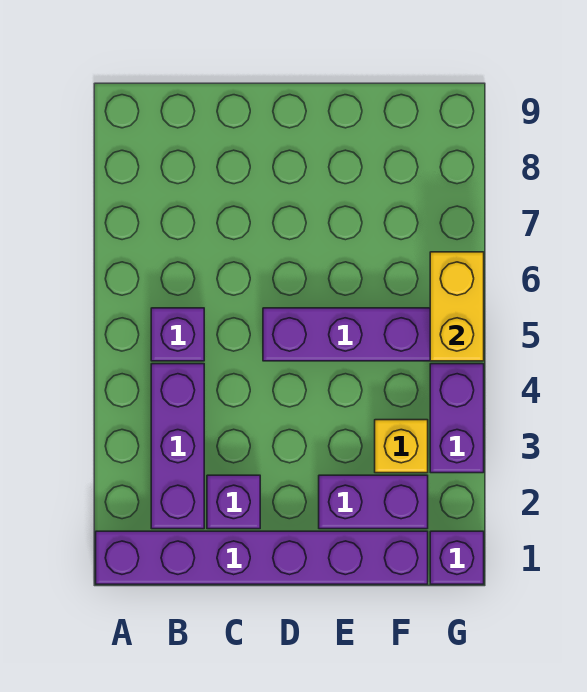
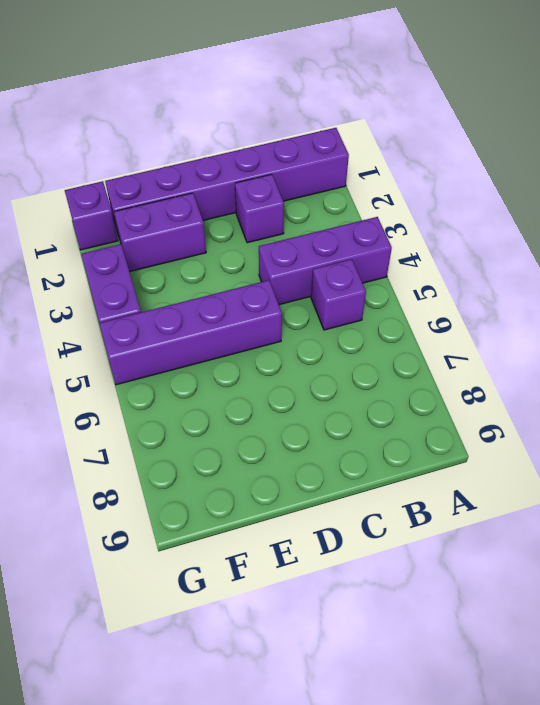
purple brick B2:B4 level 1 -> purple brick A4:C4 level 1
yellow brick F3 level 1 -> none
yellow brick G5:G6 level 2 -> none

